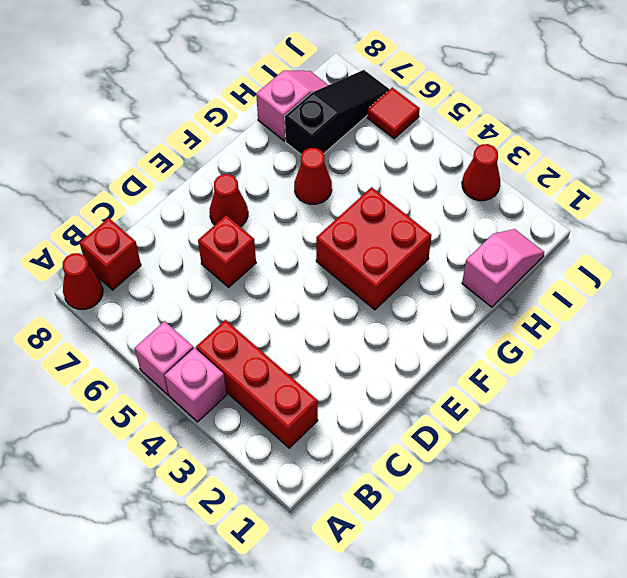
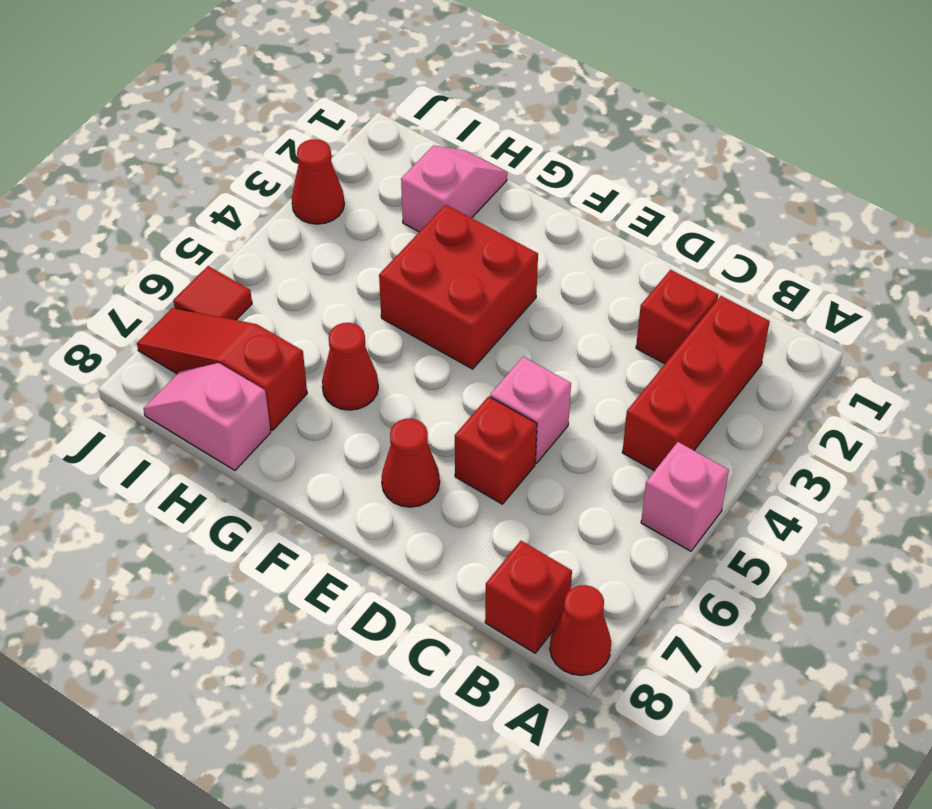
pink brick A4 level 1 -> pink brick D5 level 1
none -> red brick C2 level 1
pink slope H1:I1 level 1 top H -> pink slope H1:H2 level 1 top 2
black slope H7:J7 level 1 top H -> red slope H7:J7 level 1 top H

